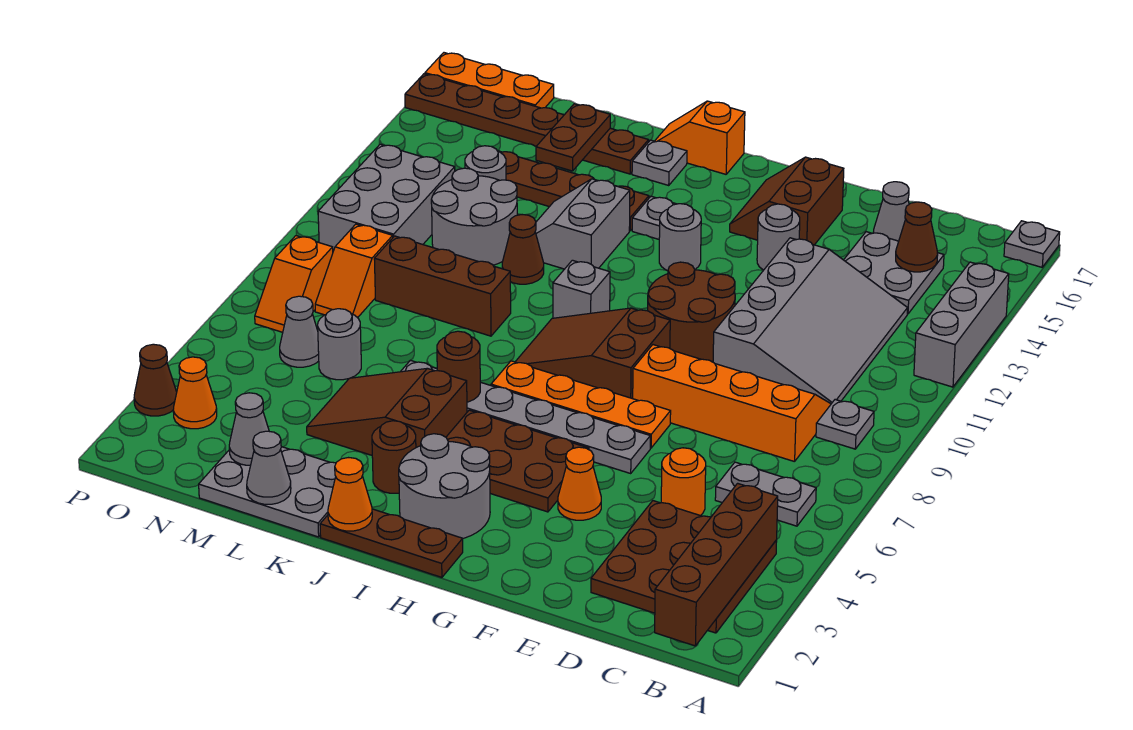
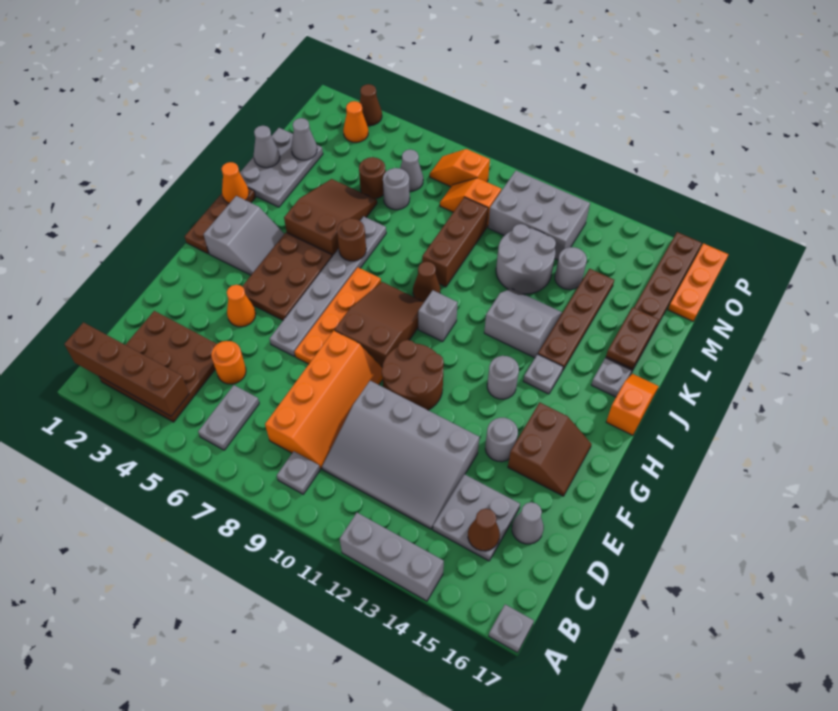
brown slope F15:G16 level 1 top F -> brown slope F15:G16 level 1 top 15
grey round brick H2:I3 level 1 -> grey slope H2:I3 level 1 top 2
brown round brick J3 level 1 -> brown round brick M5 level 1
brown cone K11 level 1 -> brown cone J9 level 1
brown plate L15:L16 level 2 -> brown plate K16:L16 level 2

